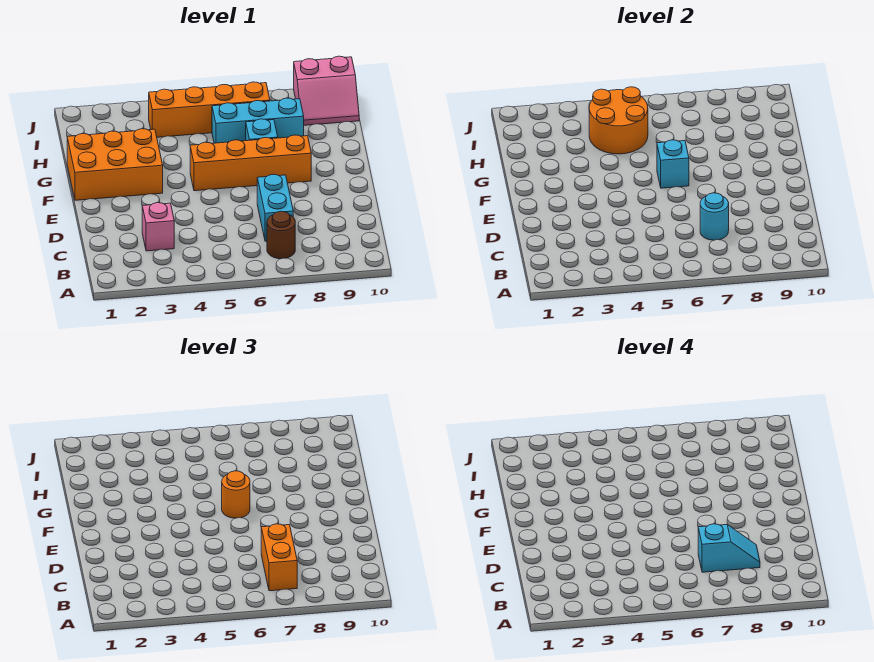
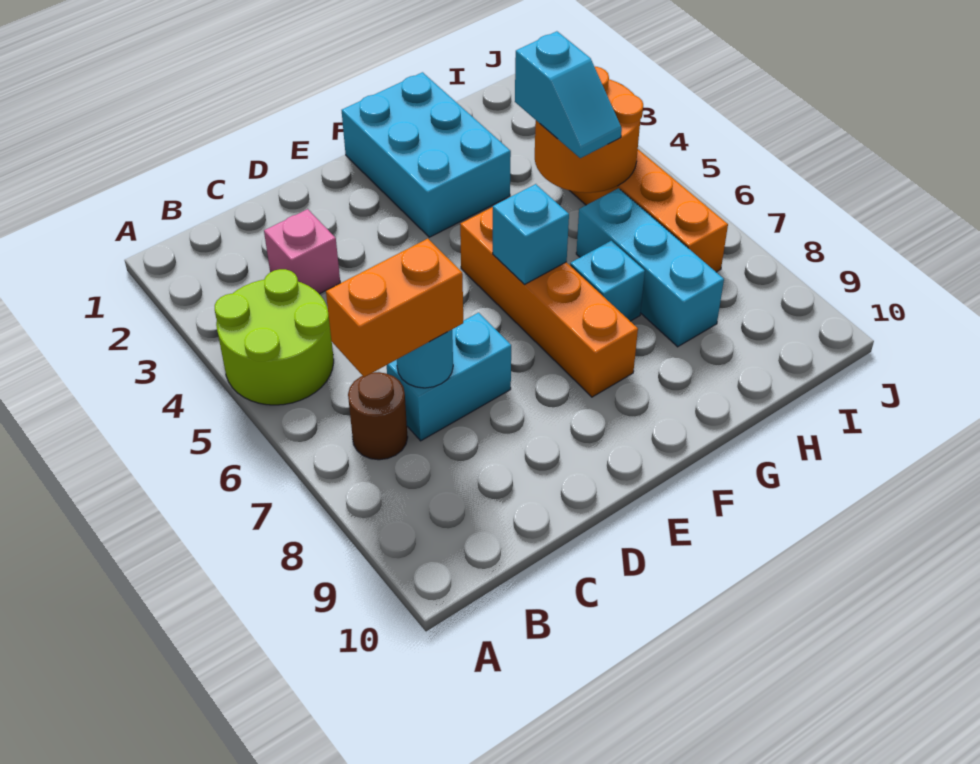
none -> lime round brick A4:B5 level 1
cyan slope C7:C8 level 4 top 7 -> cyan slope H4:H5 level 3 top 4
orange brick F1:G3 level 1 -> cyan brick F1:G3 level 1
orange round brick F6 level 3 -> none
pink slope I9:J10 level 1 top J -> none

